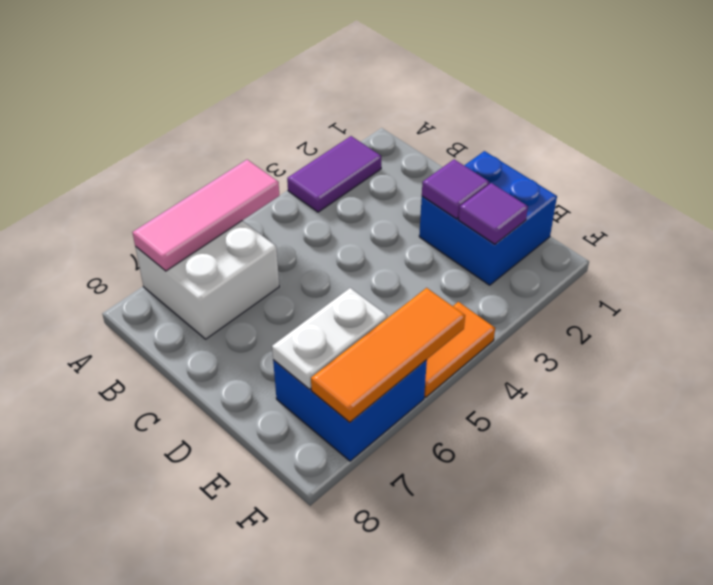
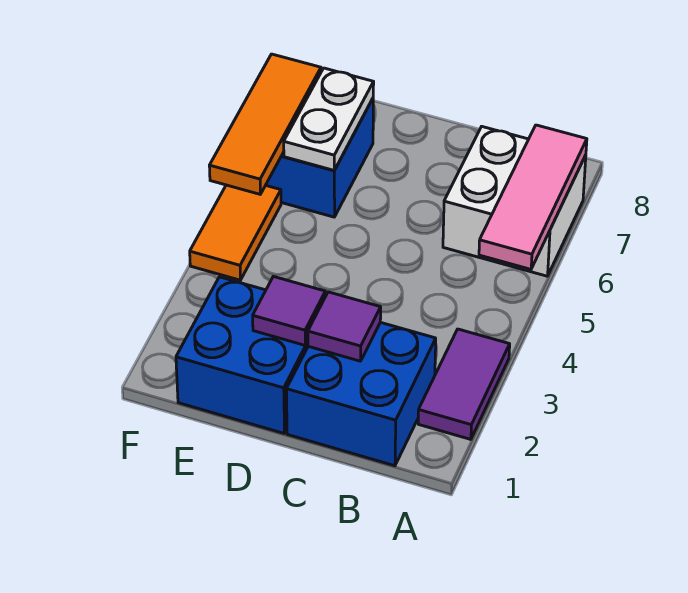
none -> blue brick B1:C2 level 1
purple tile E2 level 2 -> purple tile C2 level 2

